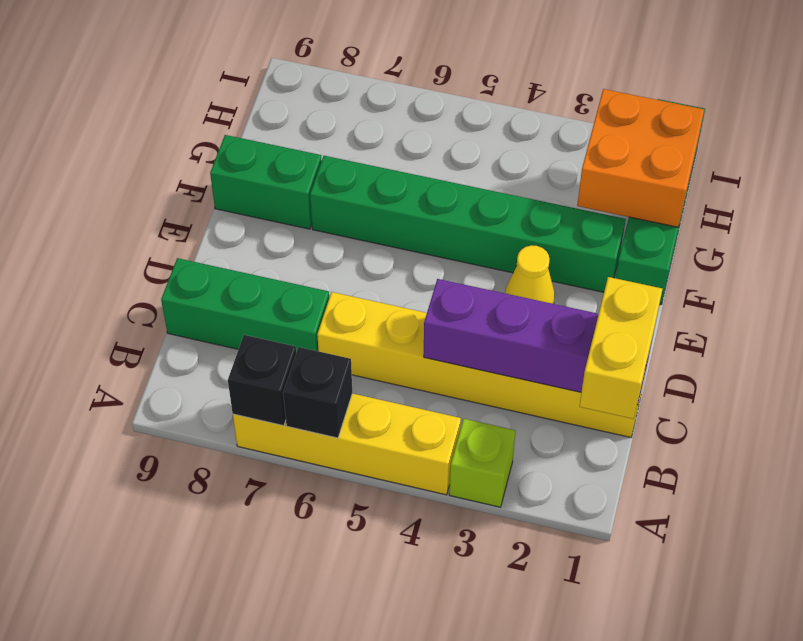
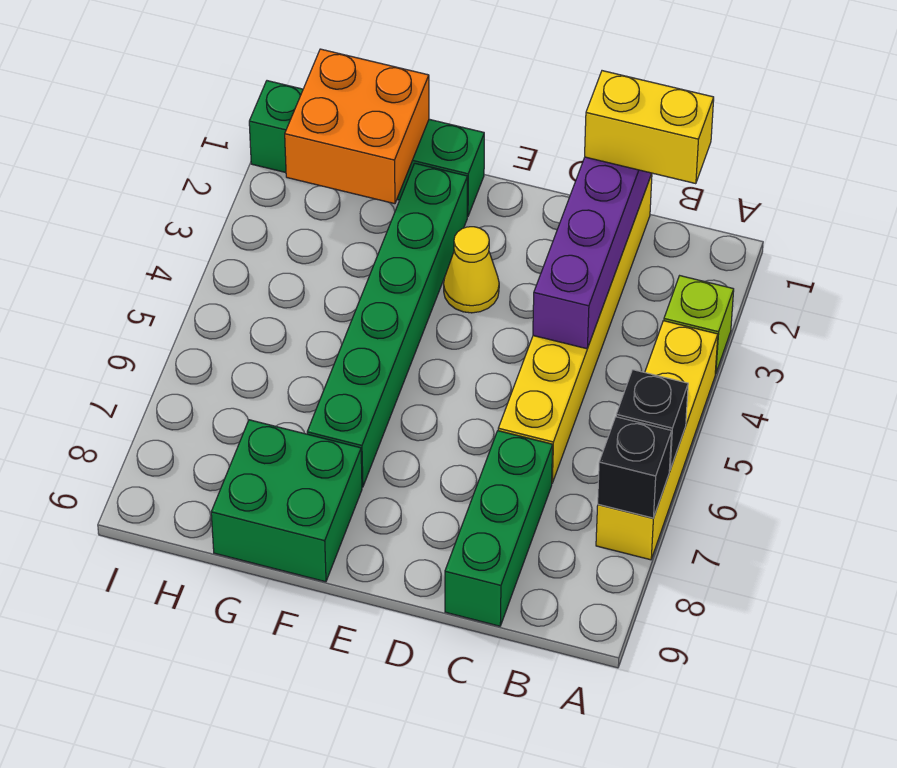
green brick F8:F9 level 1 -> green brick F8:G9 level 1

